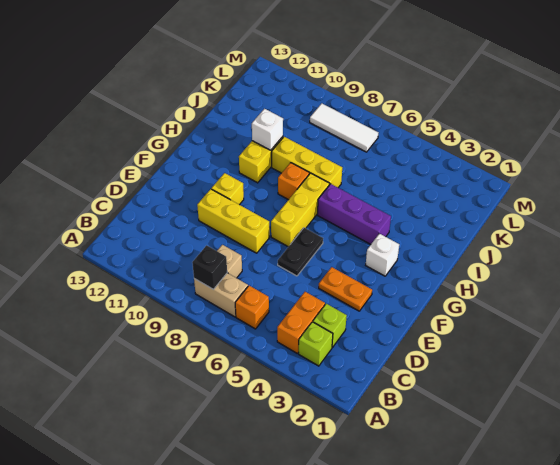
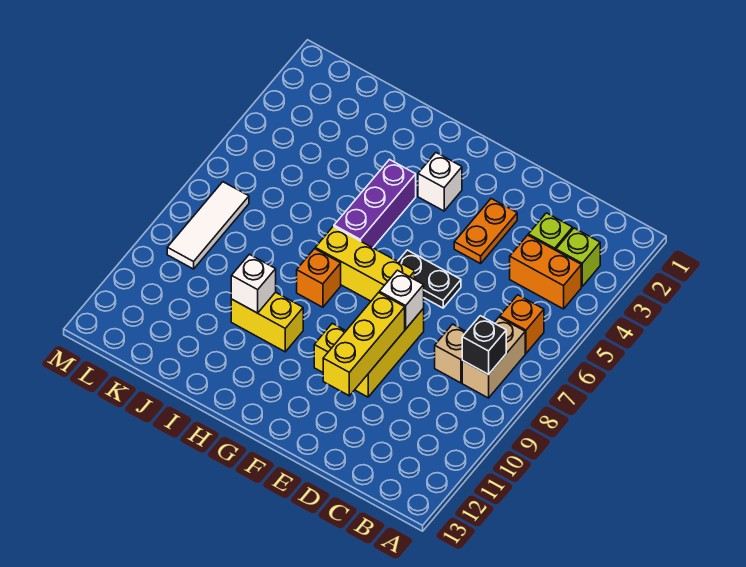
none -> white brick E8 level 2
yellow brick I7:I9 level 1 -> yellow brick E9:E11 level 2

